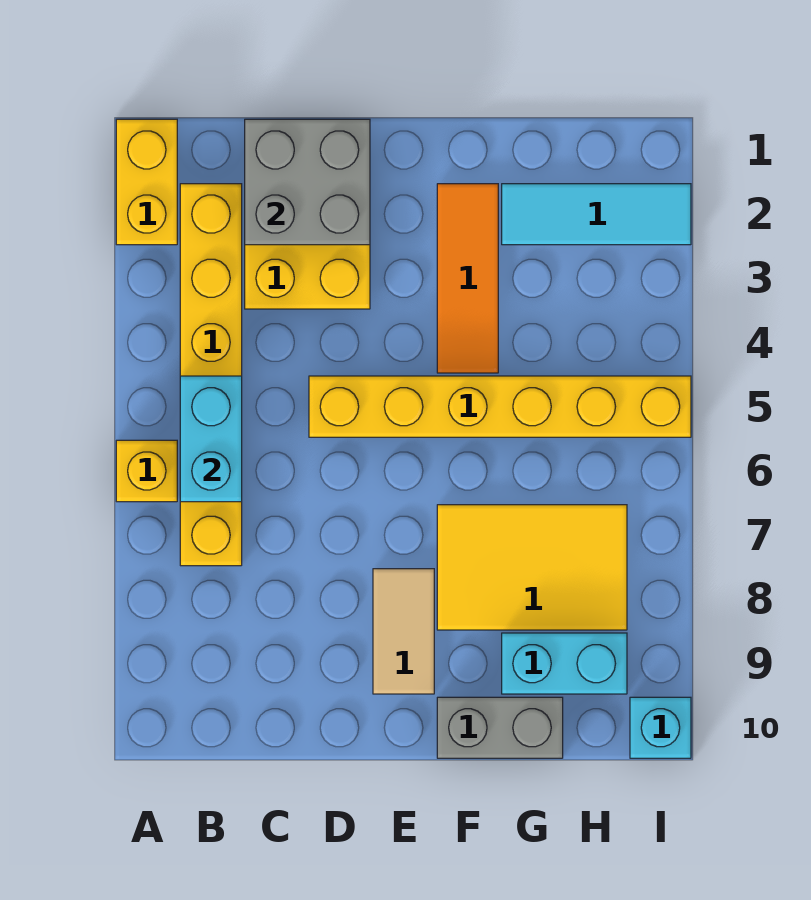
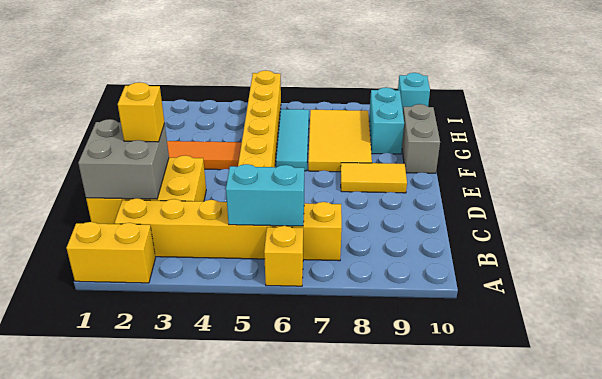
none -> yellow brick D2 level 3
tan tile E8:E9 level 1 -> yellow tile E8:E9 level 1
cyan tile G2:I2 level 1 -> cyan tile F6:H6 level 1

